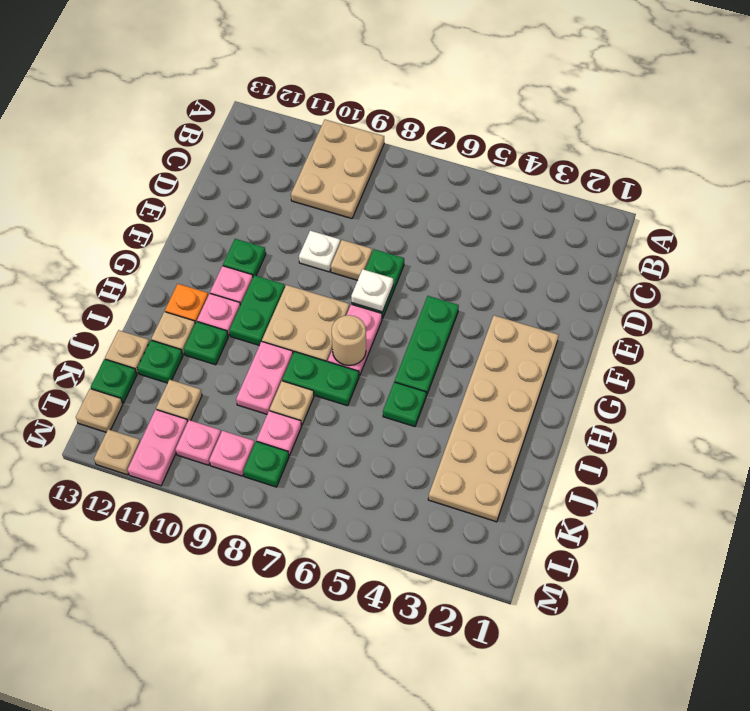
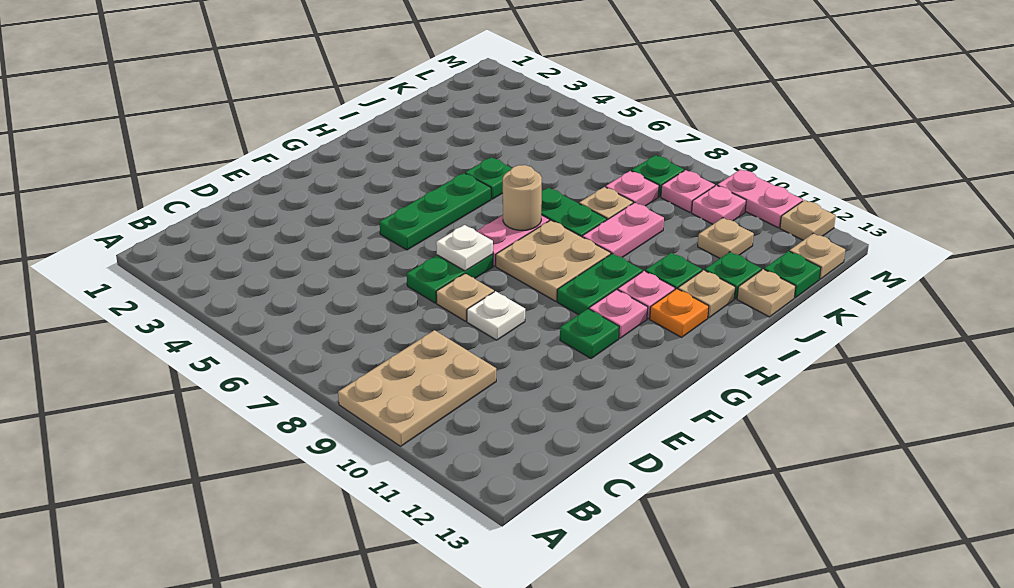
tan plate F2:K3 level 1 -> none
pink plate L11:M11 level 1 -> pink plate M10:M11 level 1

